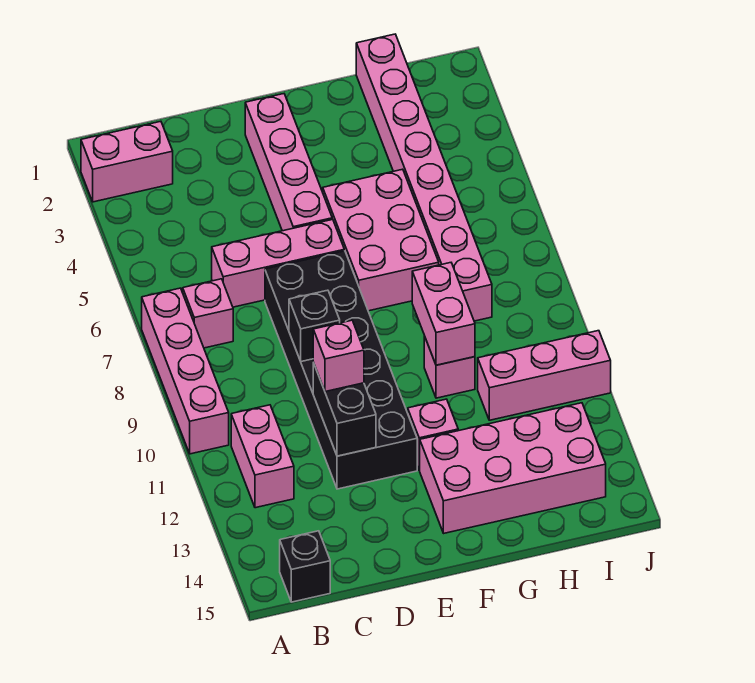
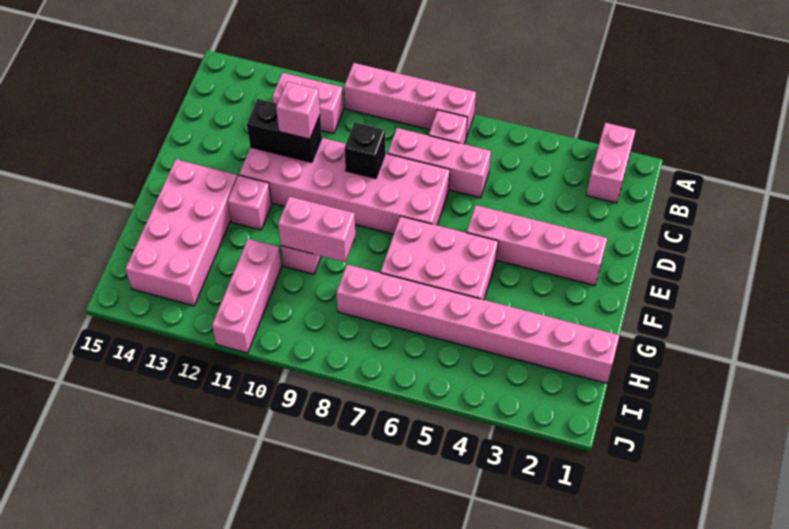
black brick B15 level 1 -> none
pink brick C6:E6 level 1 -> pink brick C6:C8 level 1
black brick D7:E12 level 1 -> pink brick D7:E12 level 1

